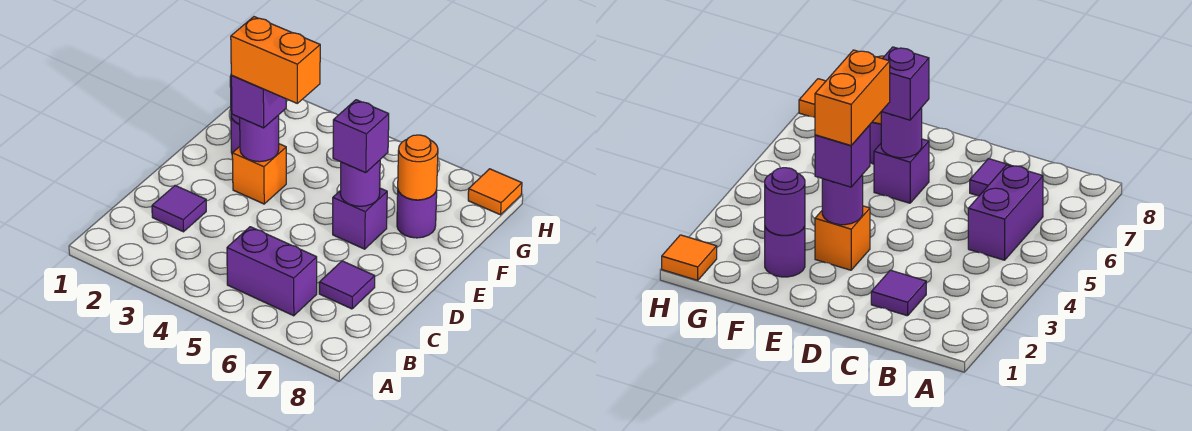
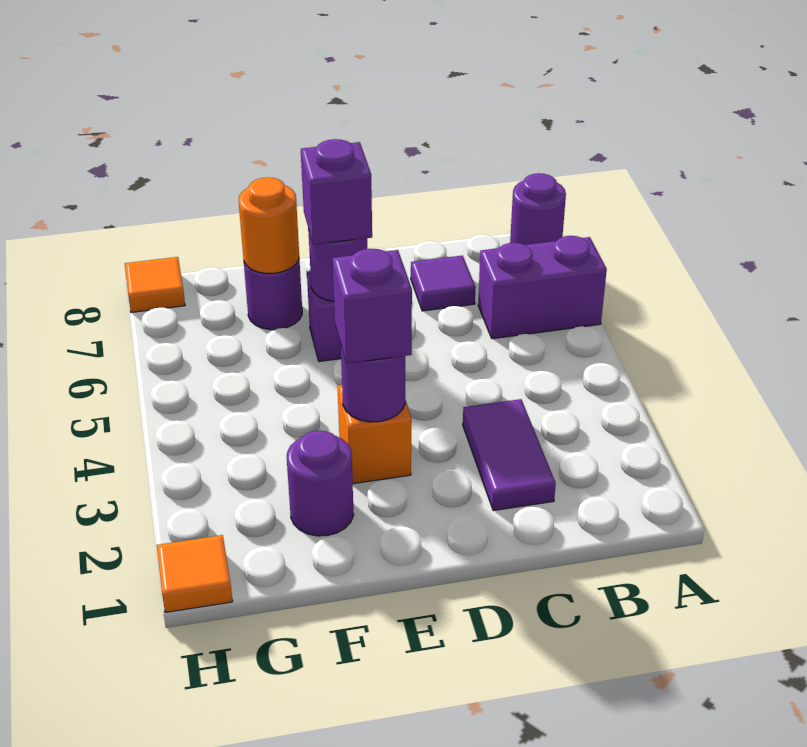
purple brick B5:B6 level 1 -> purple brick A6:B6 level 1
purple tile C2 level 1 -> purple tile C2:C3 level 1
orange brick E3:E4 level 4 -> none
purple round brick F2 level 2 -> purple round brick A8 level 1

